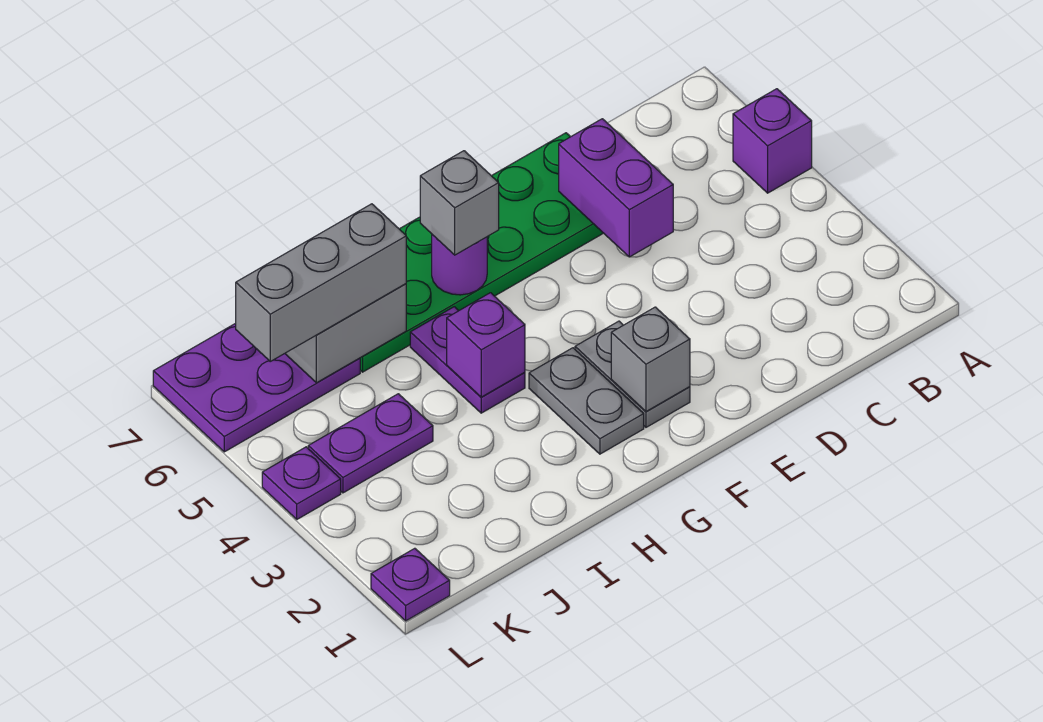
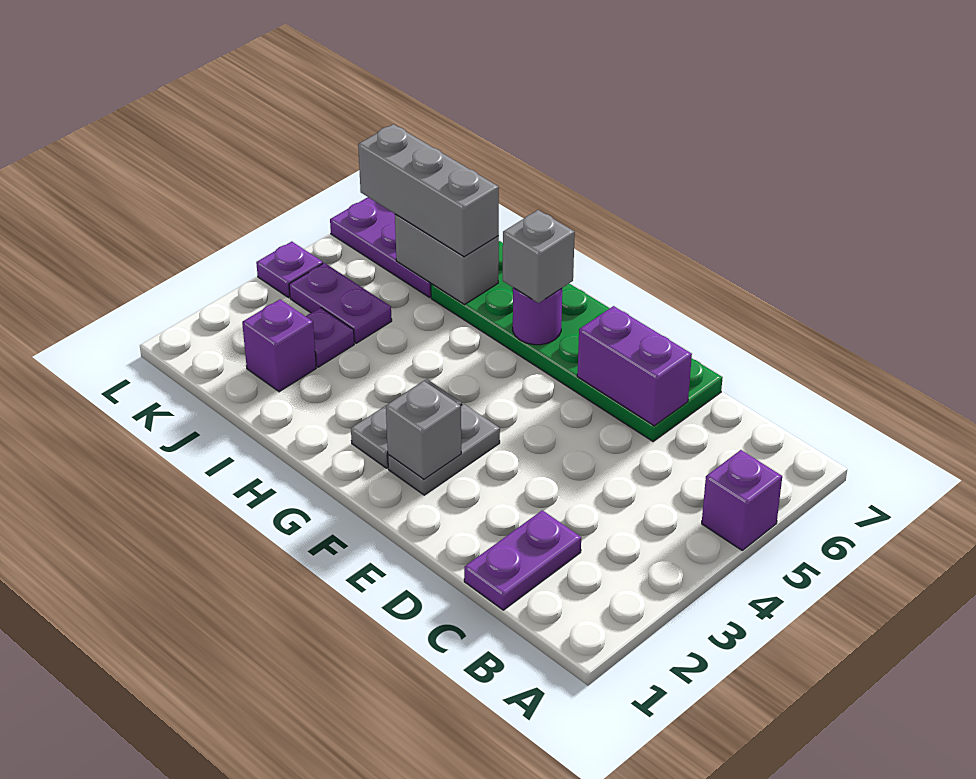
purple brick D5:D6 level 2 -> purple brick D6:E6 level 2
purple plate H4:H5 level 1 -> purple plate C1:C2 level 1
purple brick H4 level 2 -> purple brick J2 level 1
purple plate L1 level 1 -> purple plate J3 level 1

